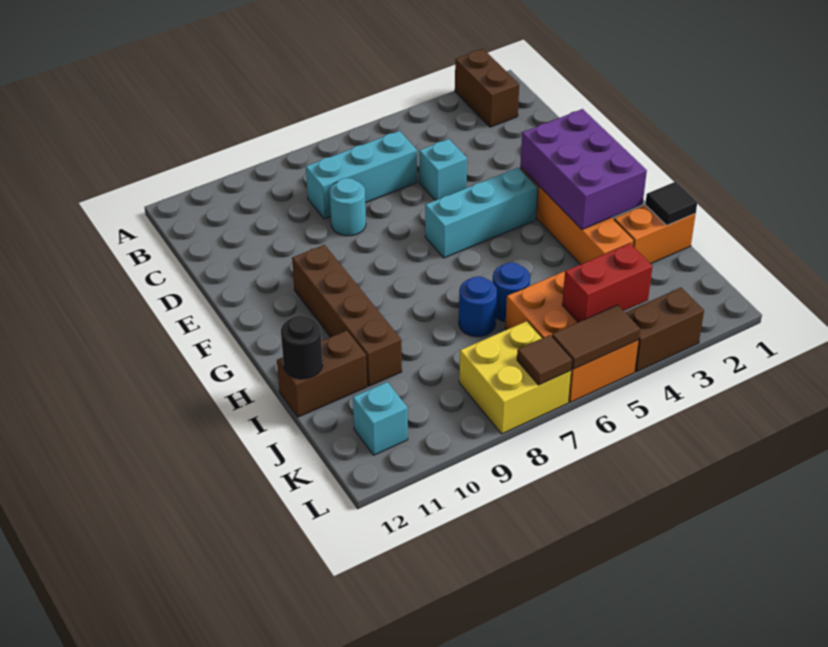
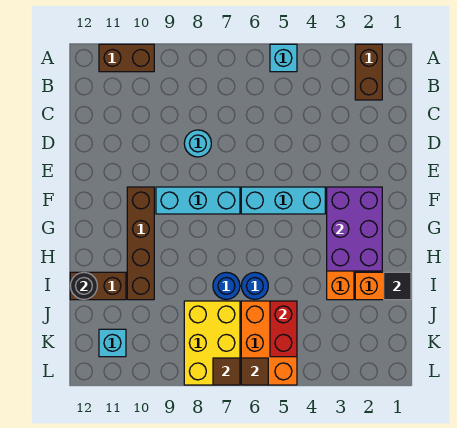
cyan brick C6:C8 level 1 -> cyan brick F7:F9 level 1
cyan brick D5 level 1 -> cyan brick A5 level 1
red brick K4:K5 level 2 -> red brick J5:K5 level 2
yellow brick K7:L8 level 1 -> yellow brick J7:L8 level 1
brown brick L3:L4 level 1 -> brown brick A10:A11 level 1
brown tile L5:L6 level 2 -> brown tile L6 level 2

